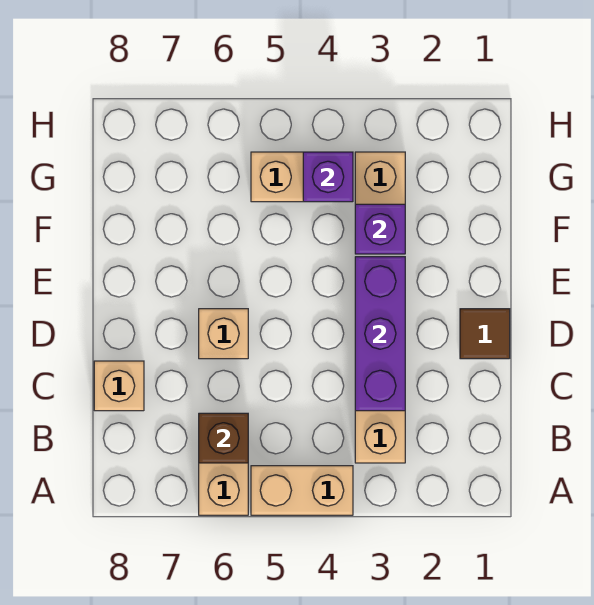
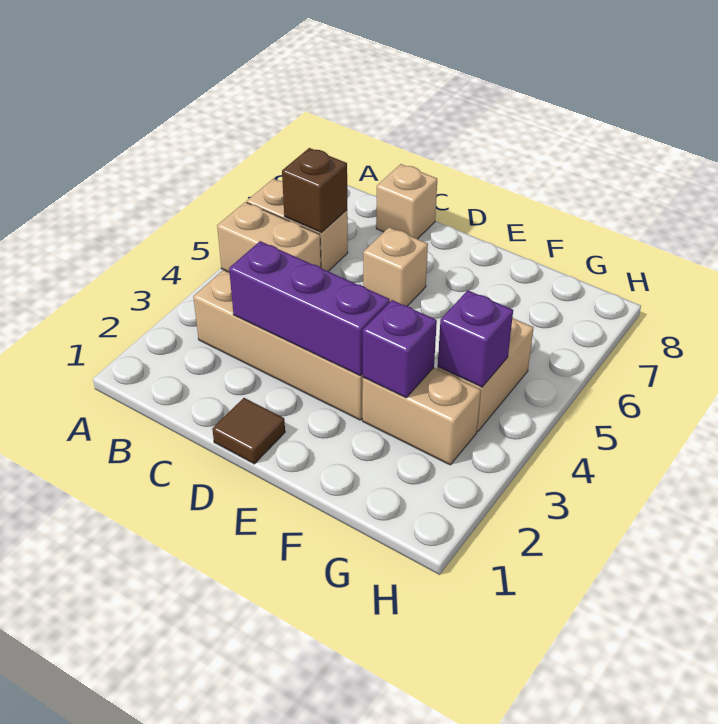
tan brick A4:A5 level 1 -> tan brick A5:B5 level 1

